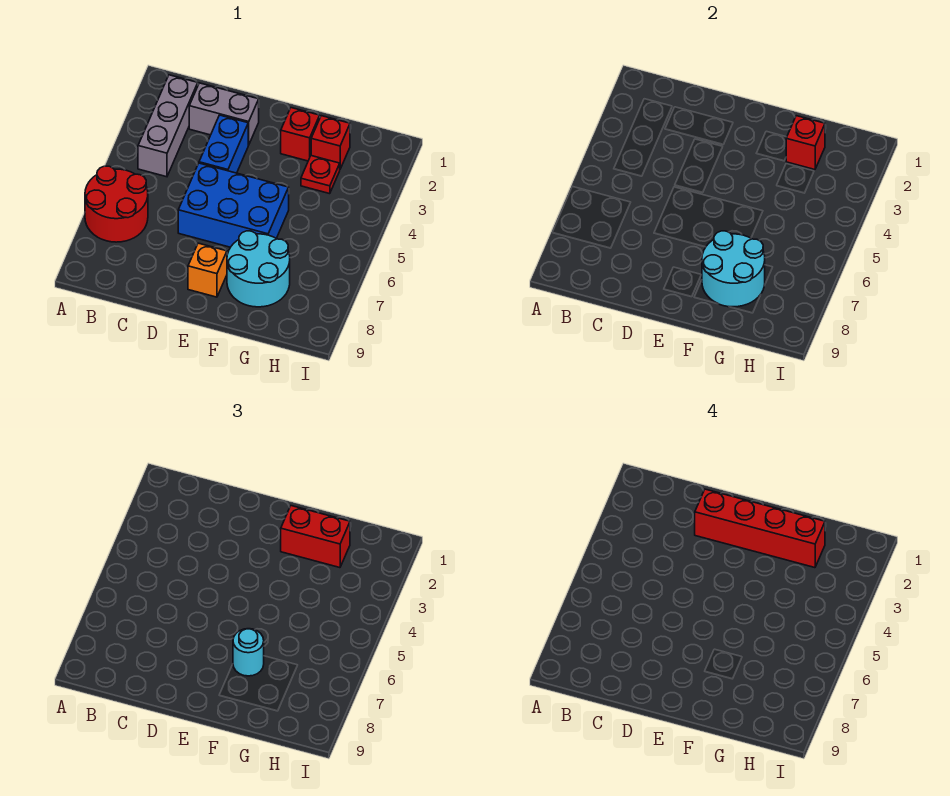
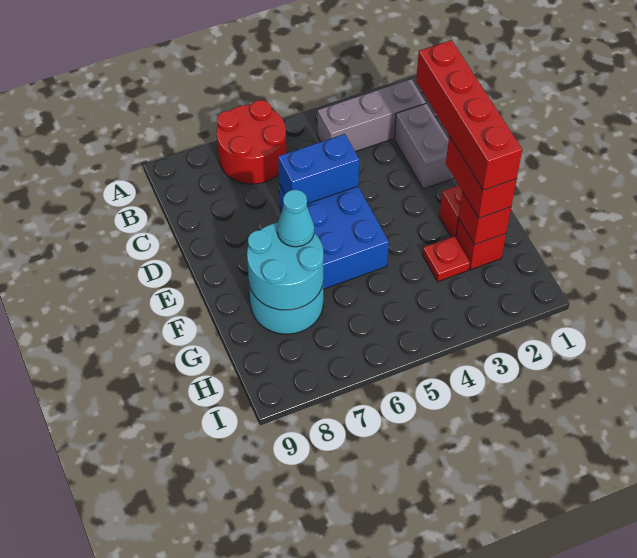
blue brick D3:D4 level 1 -> blue brick D5:D6 level 2
orange brick E8 level 1 -> none
cyan round brick F7 level 3 -> cyan cone F7 level 3

